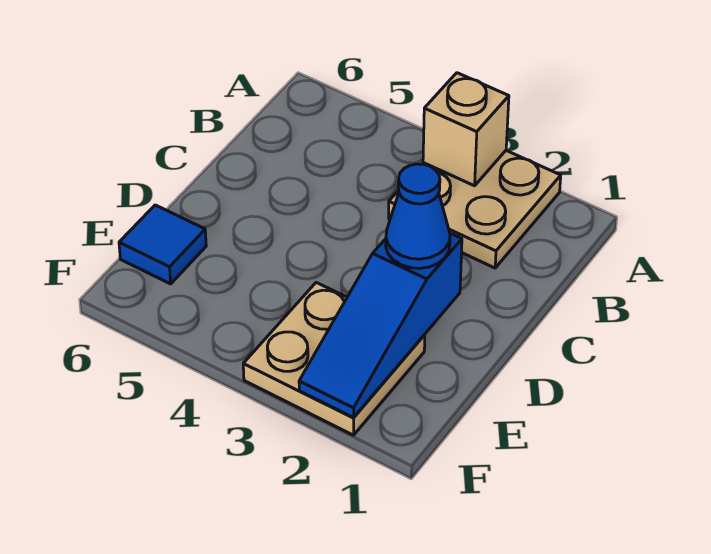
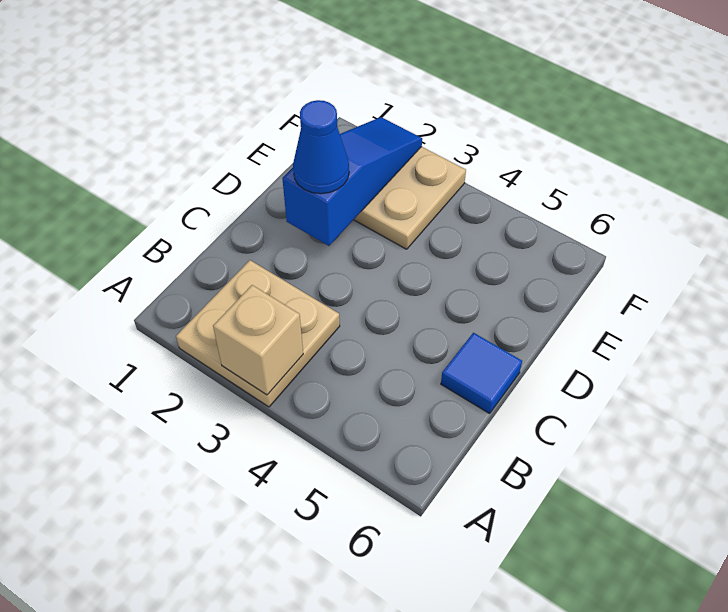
blue tile E6 level 1 -> blue tile C6 level 1

